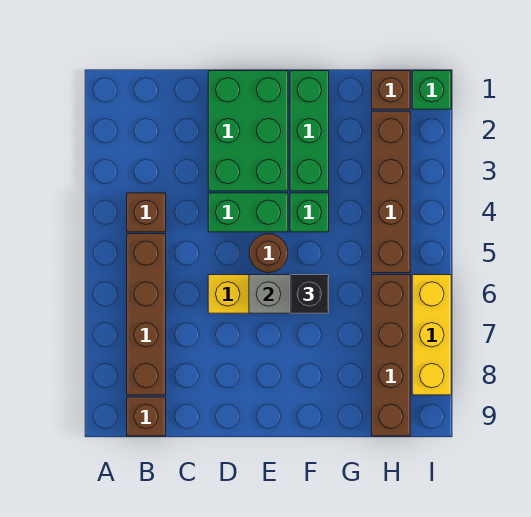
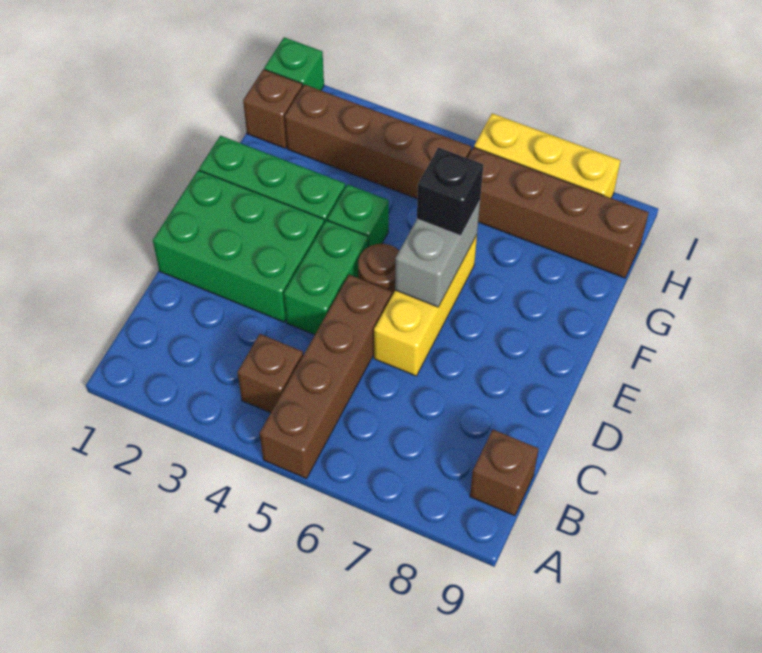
brown brick B5:B8 level 1 -> brown brick A5:D5 level 1

